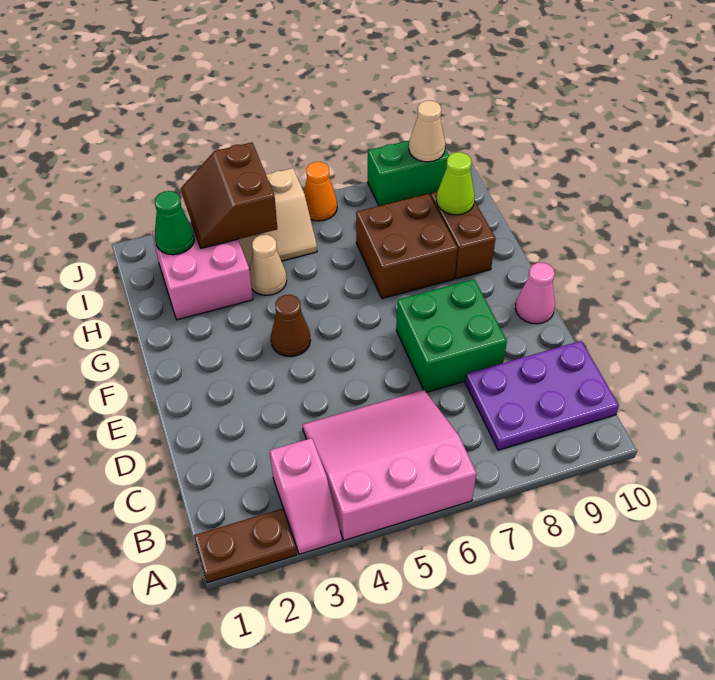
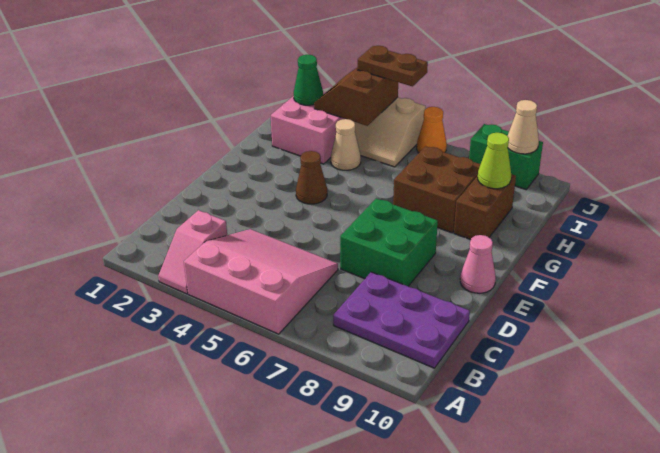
brown plate A1:A2 level 1 -> brown plate J4:J5 level 3

